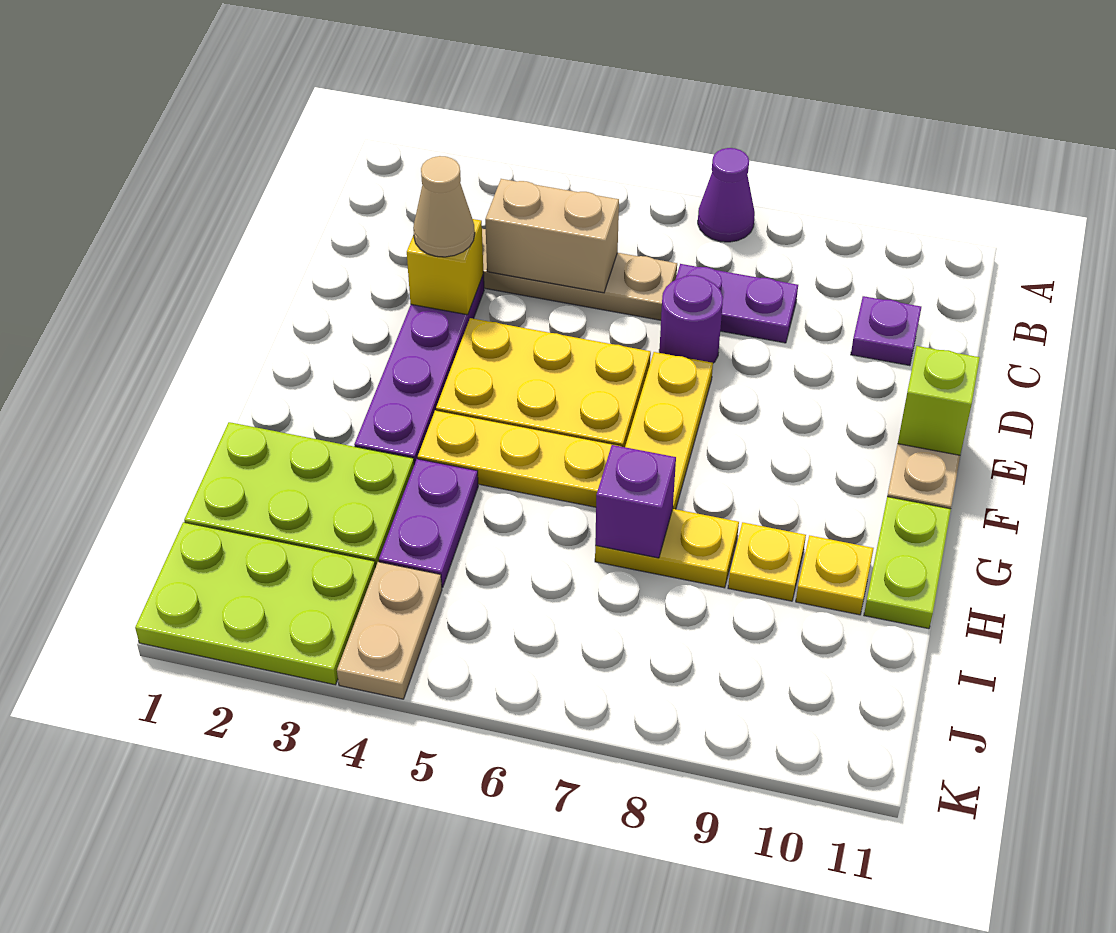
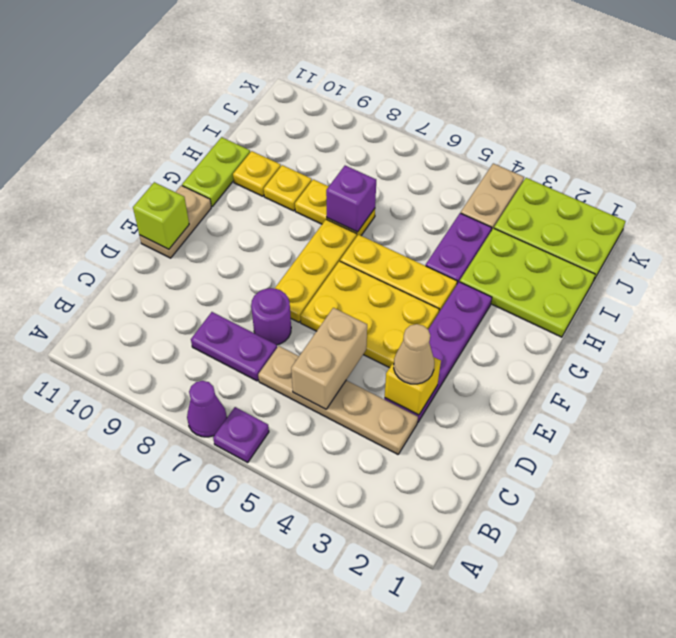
tan brick C4:C5 level 2 -> tan brick C5:D5 level 2
purple plate C10 level 1 -> purple plate A6 level 1

